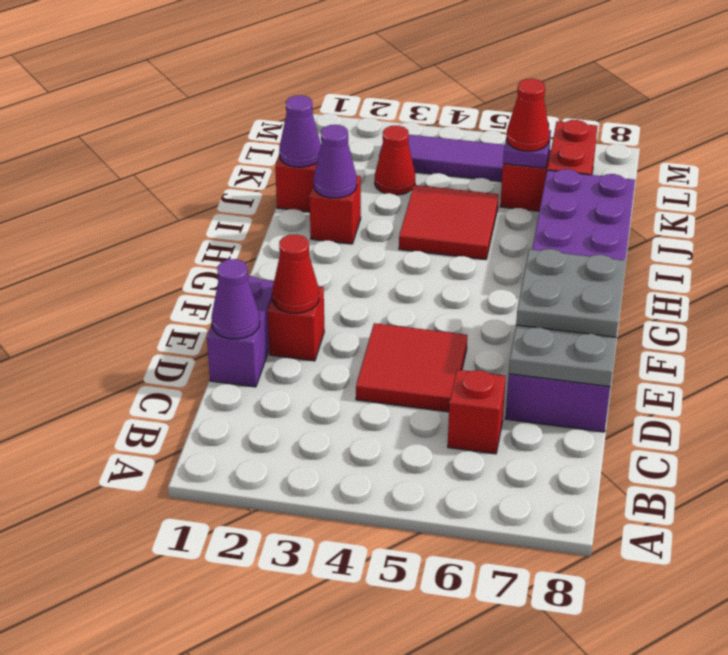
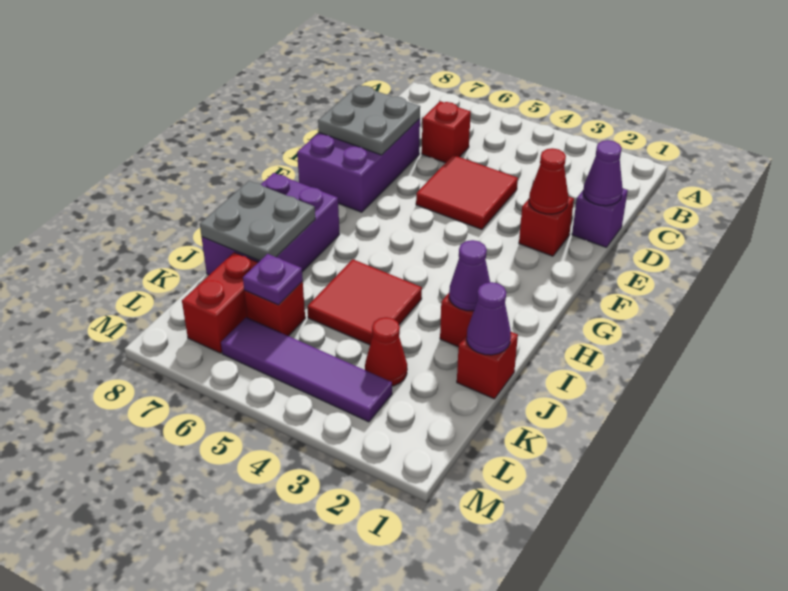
purple brick D1:E1 level 1 -> purple brick D1 level 1
grey plate E7:F8 level 3 -> grey plate I7:J8 level 2
red cone K6 level 3 -> none

